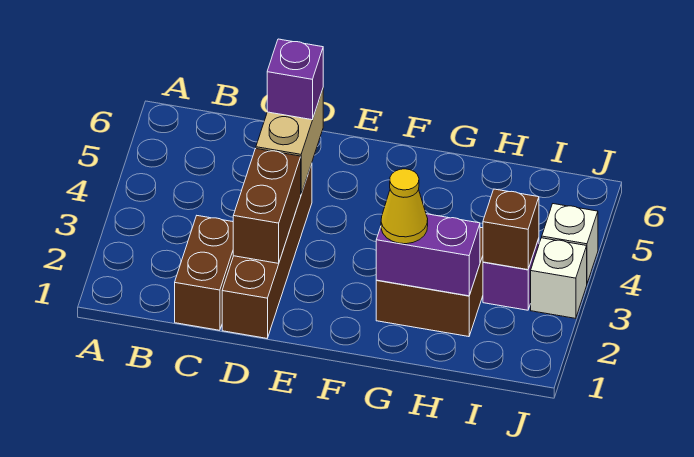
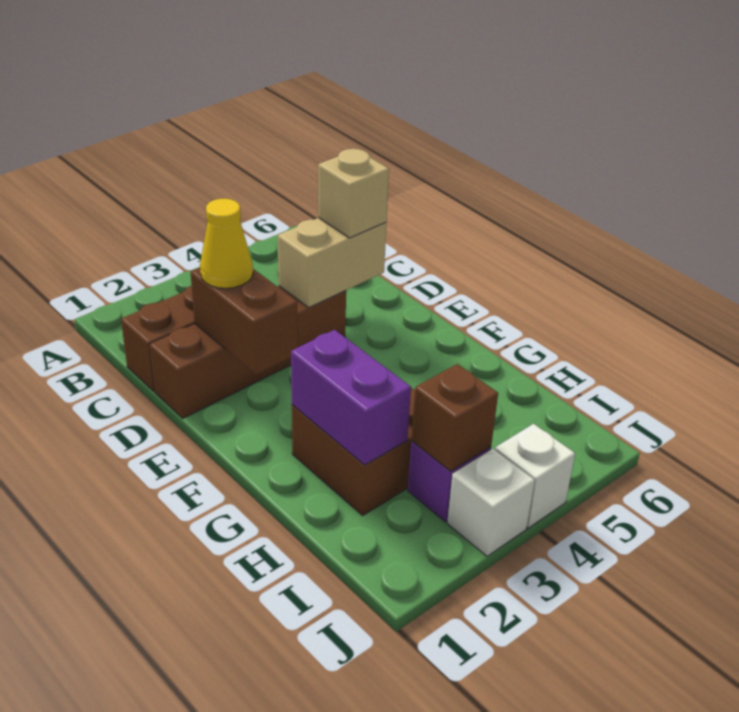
brown brick D2:D3 level 2 -> brown brick D2:E2 level 2
purple brick D5 level 3 -> tan brick D5 level 3
yellow cone G2 level 3 -> yellow cone D2 level 3

